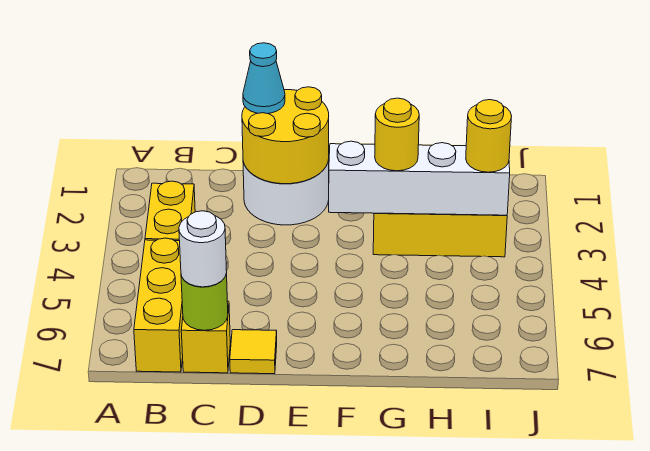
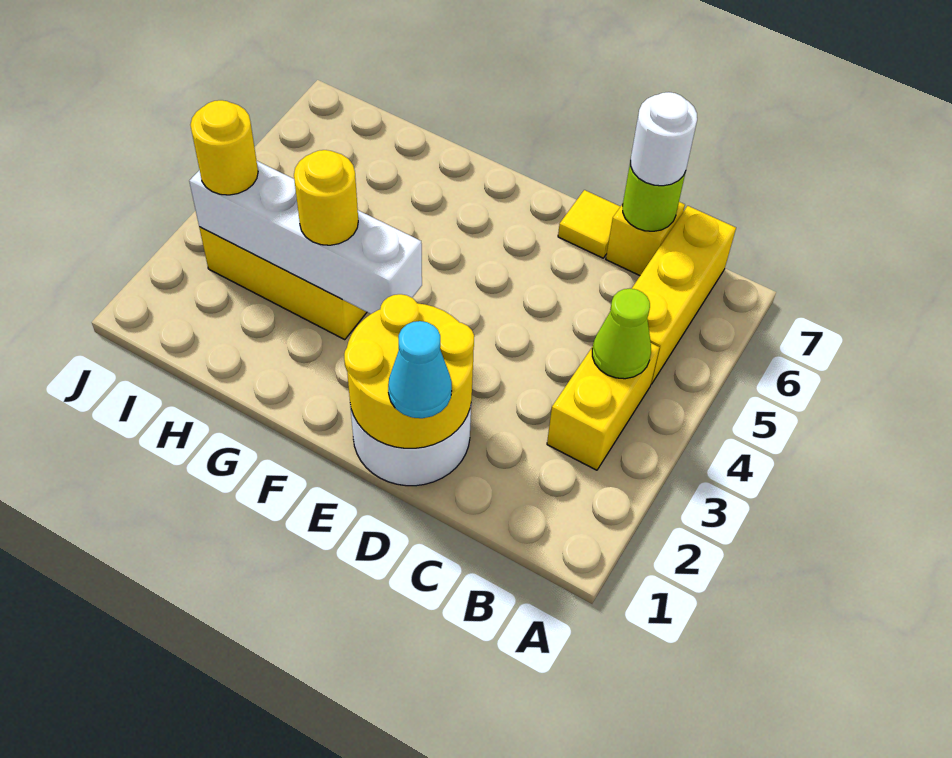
none -> lime cone B4 level 2

